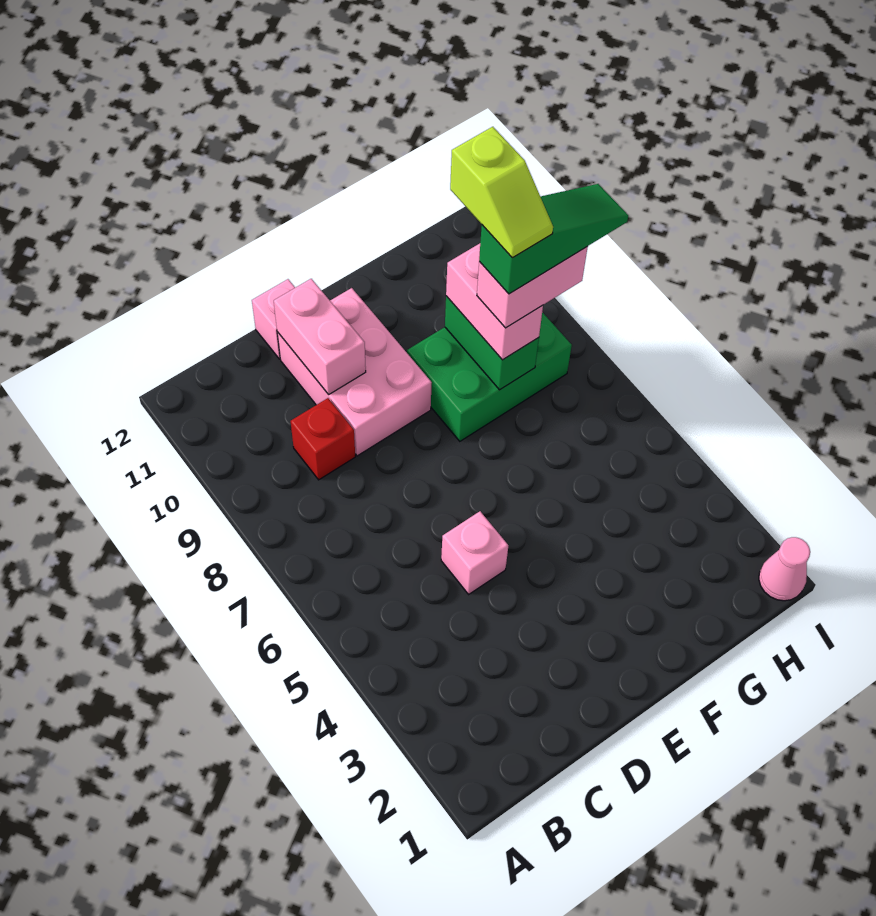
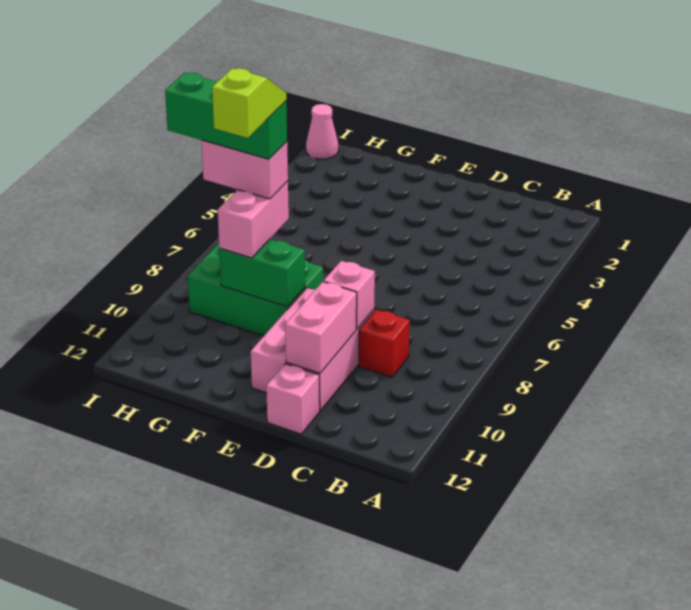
pink brick D5 level 1 -> pink brick D9 level 2
green brick G8:G9 level 2 -> green brick F9:G9 level 2
green slope G8:I8 level 5 top G -> green brick G8:I8 level 5

